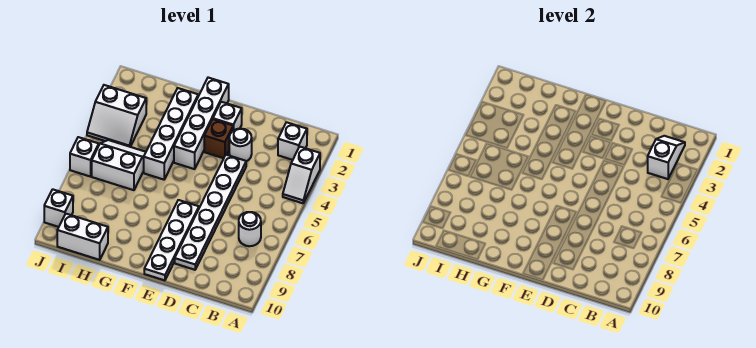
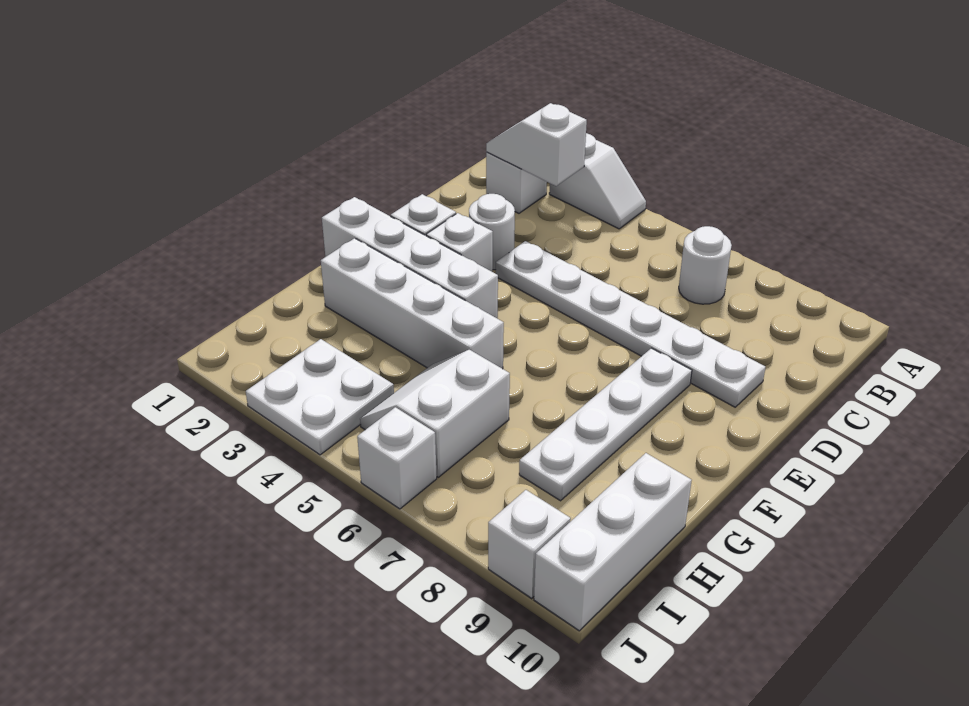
brown brick E3 level 1 -> white brick E3 level 1
white plate E7:E10 level 1 -> white plate E8:H8 level 1
white brick H10:I10 level 1 -> white brick H10:J10 level 1
white slope I3:J4 level 1 top 3 -> white plate I3:J4 level 1

